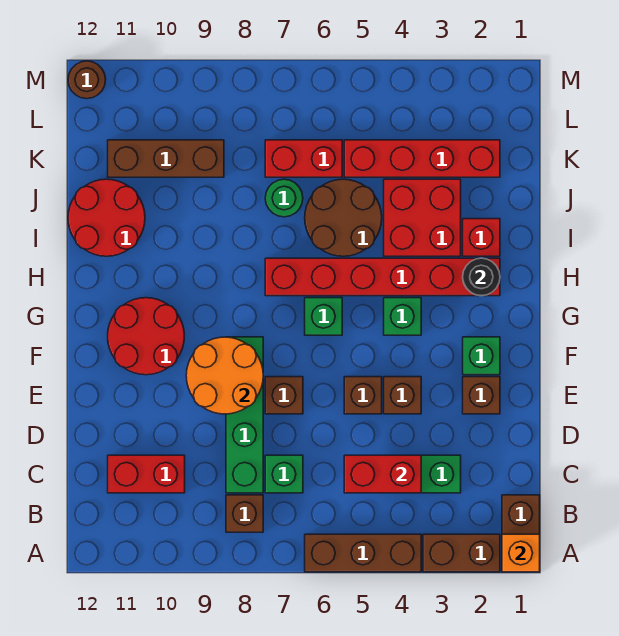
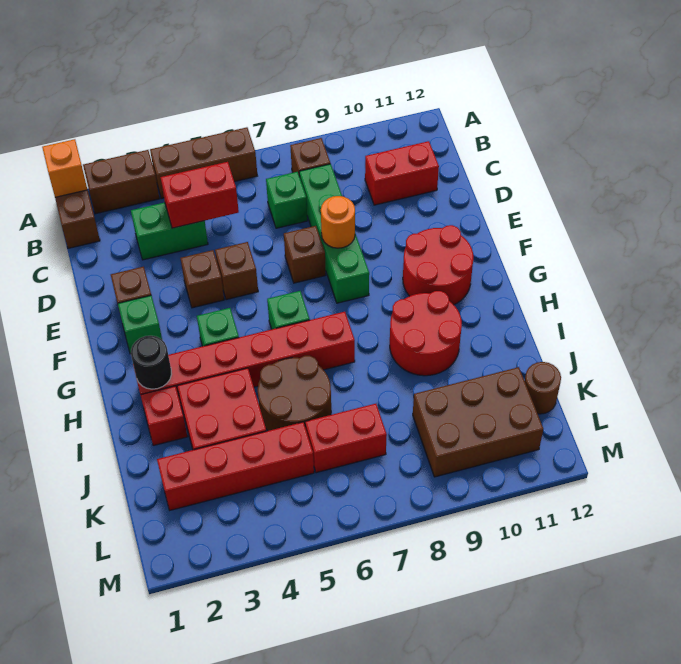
orange round brick E8:F9 level 2 -> orange round brick E8 level 2
red round brick I11:J12 level 1 -> red round brick H9:I10 level 1
green round brick J7 level 1 -> none
brown brick K9:K11 level 1 -> brown brick K9:L11 level 1
brown round brick M12 level 1 -> brown round brick K12 level 1

